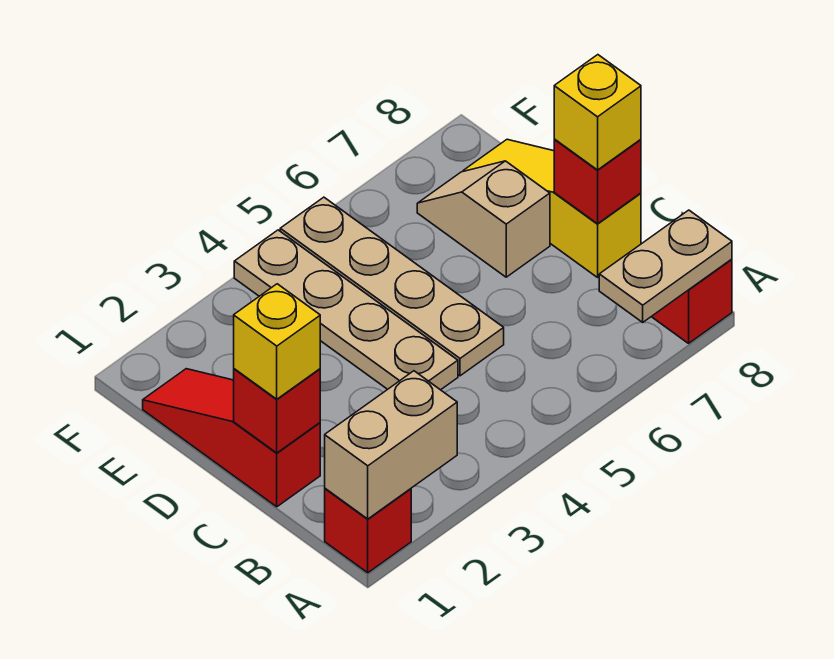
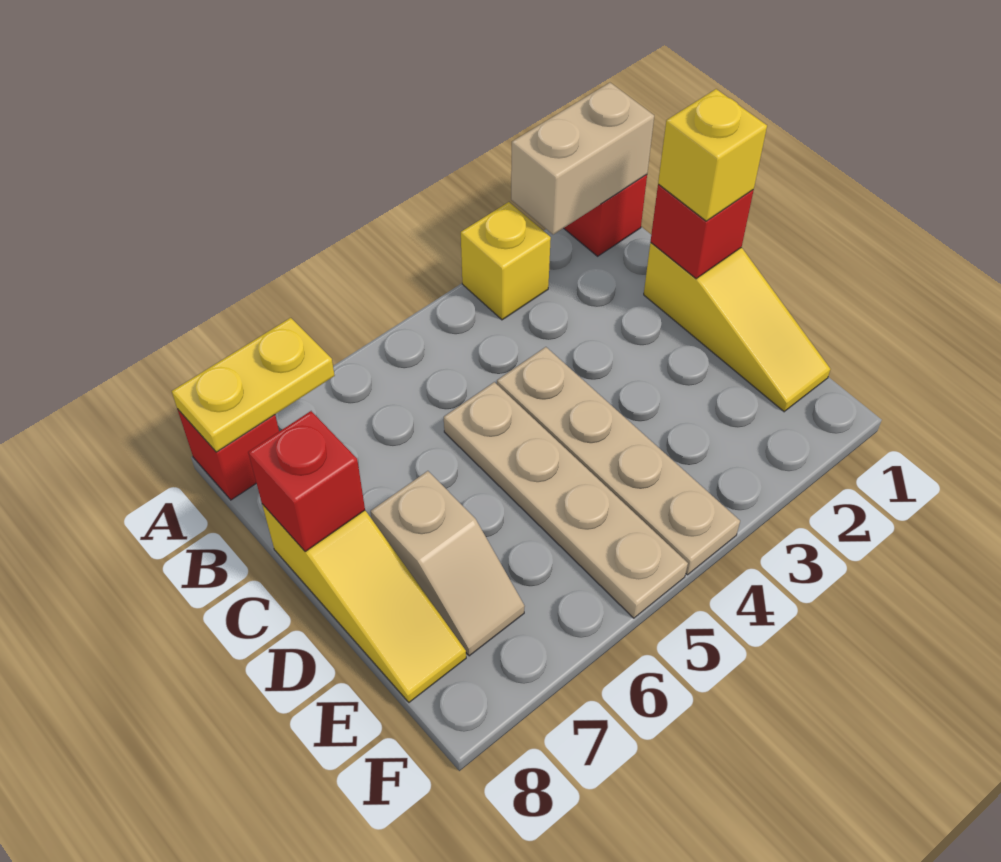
tan plate A7:A8 level 2 -> yellow plate A7:A8 level 2
red slope C1:E1 level 1 top C -> yellow slope C1:E1 level 1 top C
yellow brick C8 level 3 -> yellow brick A3 level 1

